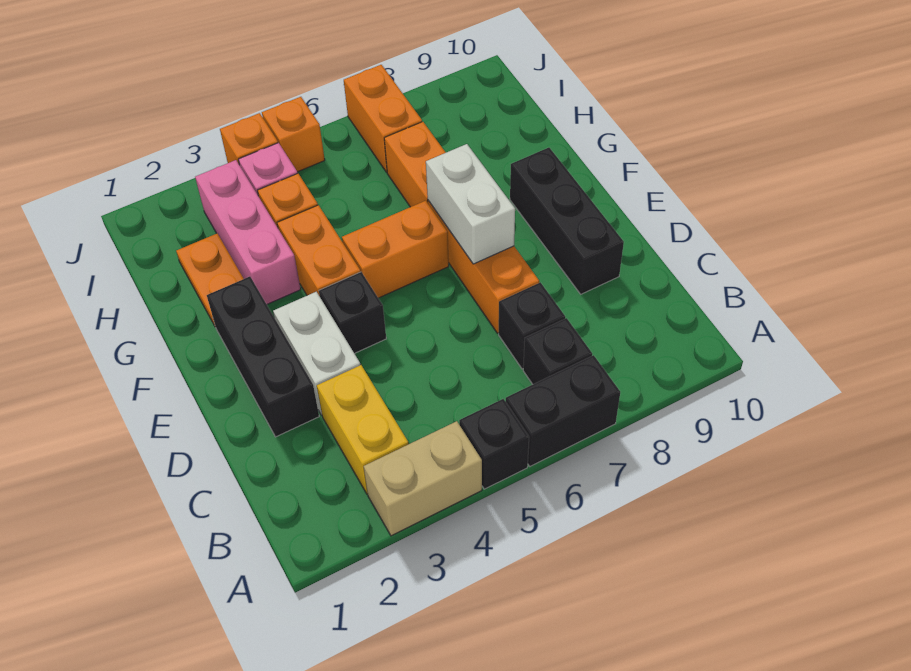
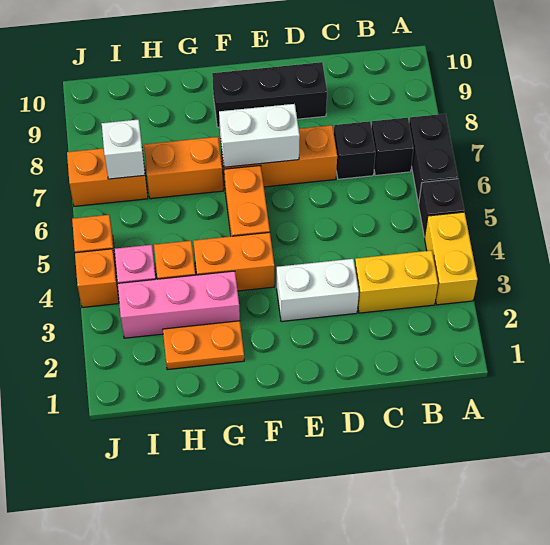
tan brick A3:A4 level 1 -> yellow brick A3:A4 level 1
black brick D2:F2 level 1 -> none
black brick E4 level 1 -> none
none -> white brick I7 level 2

